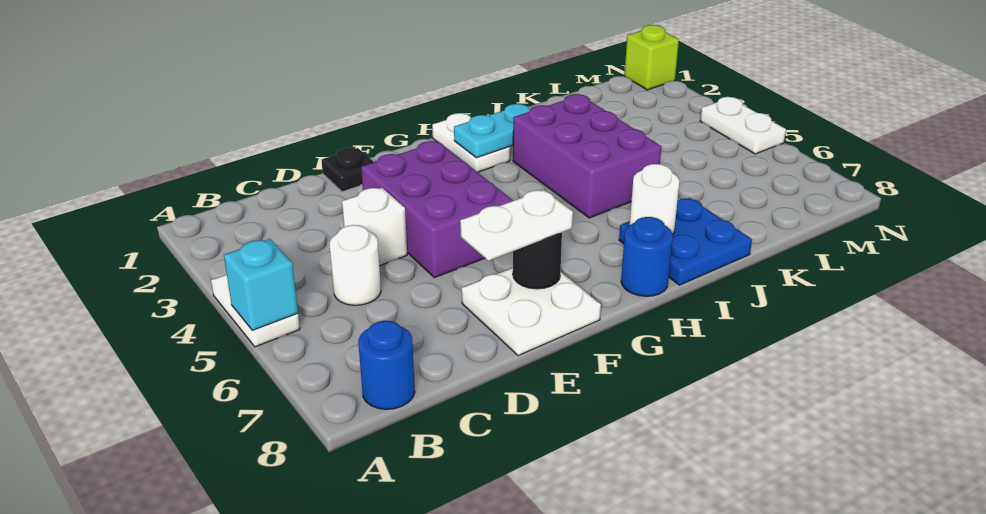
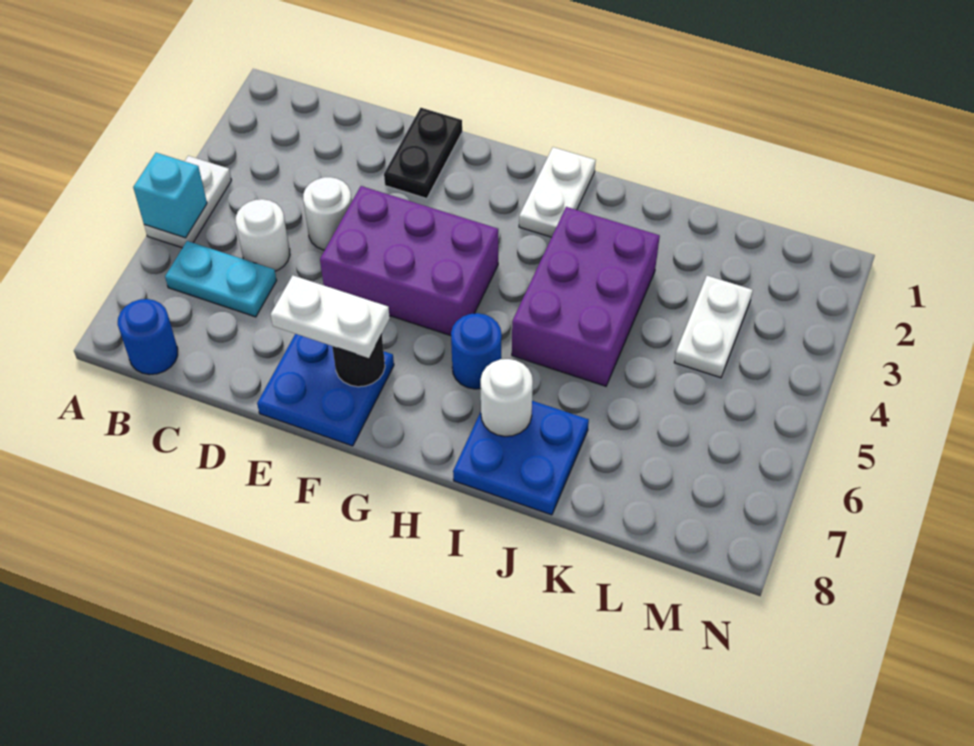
white brick D4 level 1 -> white round brick D4 level 1
black plate E1 level 1 -> black plate E1:E2 level 1
purple brick E3:F5 level 1 -> purple brick E4:G5 level 1
white plate E7:F8 level 1 -> blue plate E7:F8 level 1
cyan plate H2:I2 level 2 -> cyan plate B6:C6 level 1
blue round brick H8 level 1 -> blue round brick H6 level 1
lime brick N1 level 1 -> none
white plate N4:N5 level 1 -> white plate L3:L4 level 1

